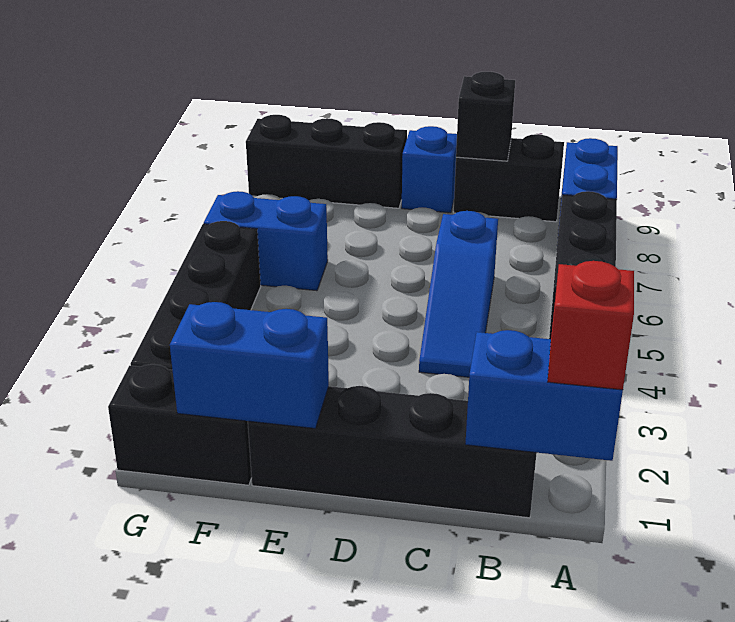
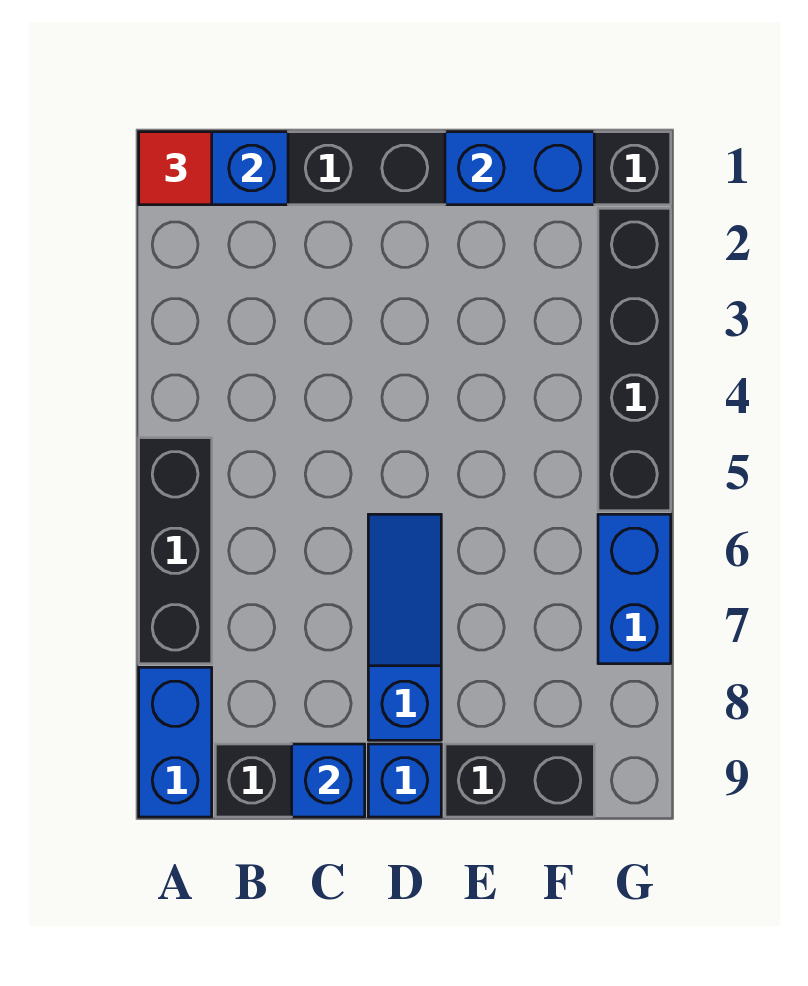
red brick A1 level 3 -> red tile A1 level 3
blue slope C4:C6 level 1 top 6 -> blue slope D6:D8 level 1 top 8
black brick C9 level 2 -> blue brick C9 level 2
black brick E9:G9 level 1 -> black brick E9:F9 level 1
blue brick F6:G6 level 1 -> blue brick G6:G7 level 1

